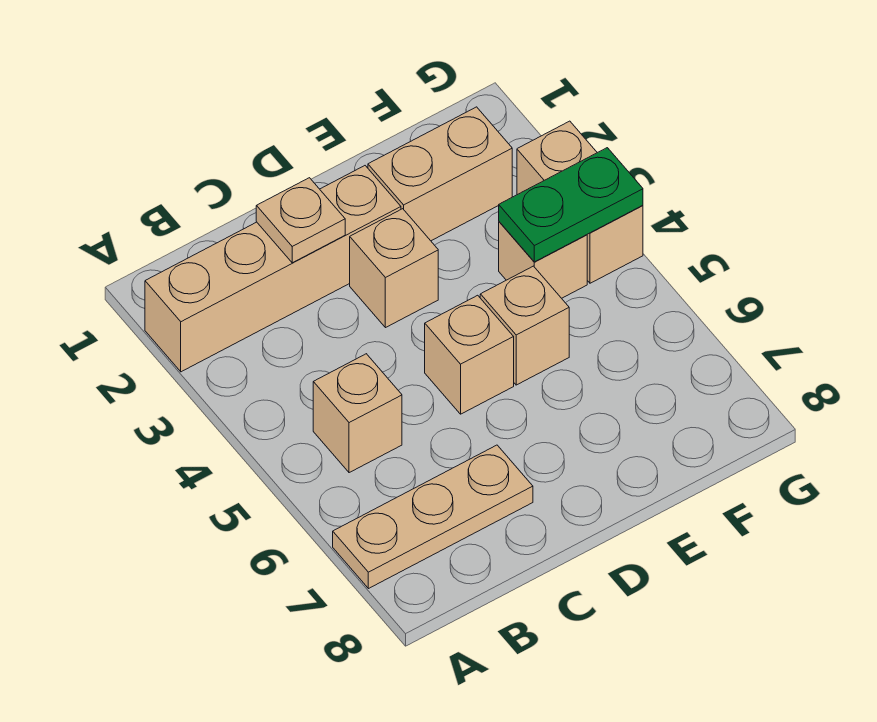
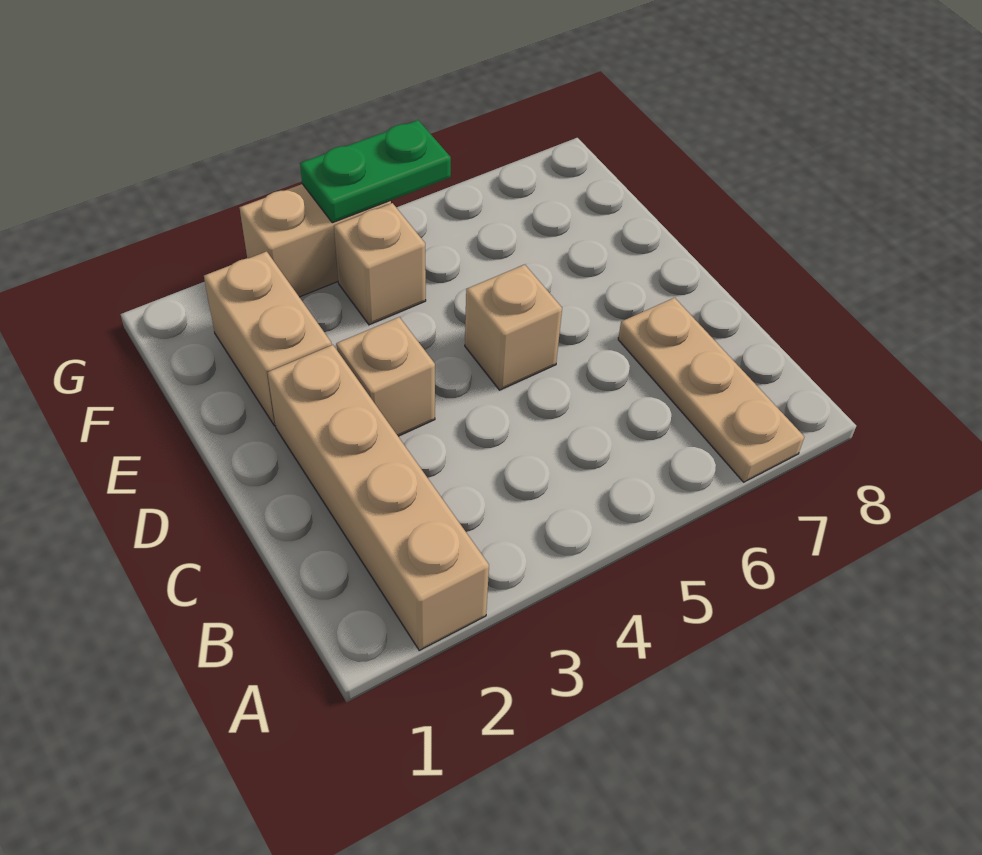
tan brick B5 level 1 -> none
tan plate C2 level 2 -> none
tan brick E5 level 1 -> none
green plate F4:G4 level 2 -> green plate G4:G5 level 2

